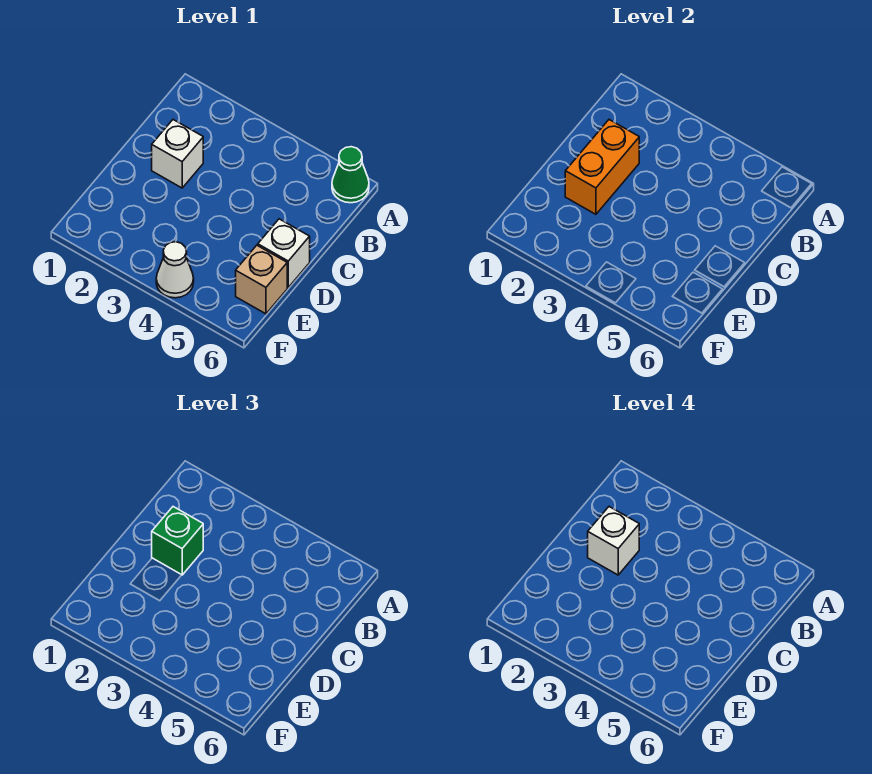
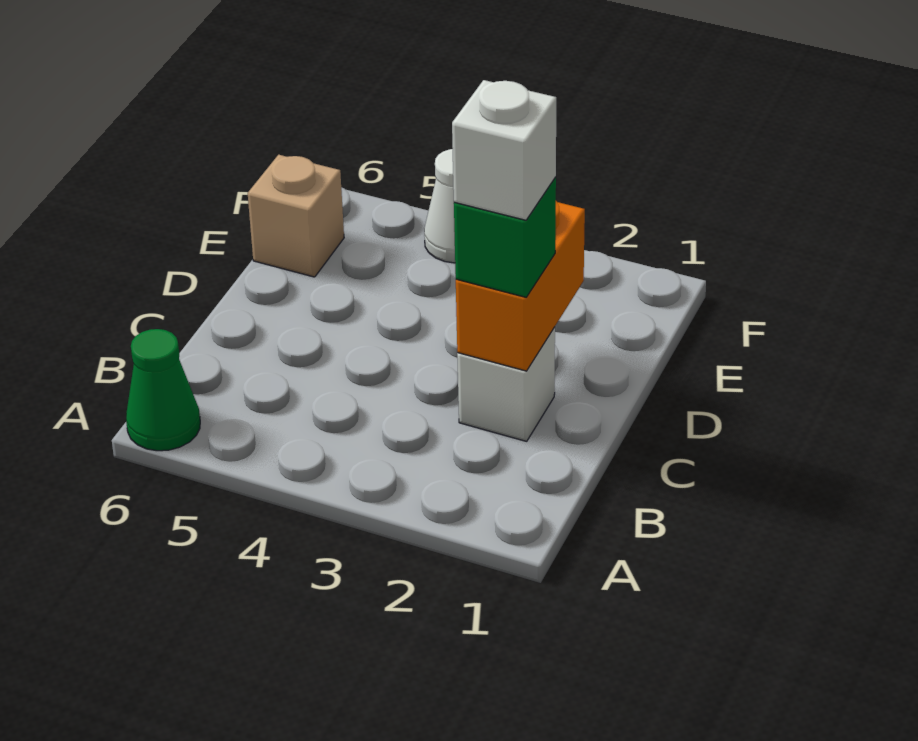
white brick D6 level 1 -> none

